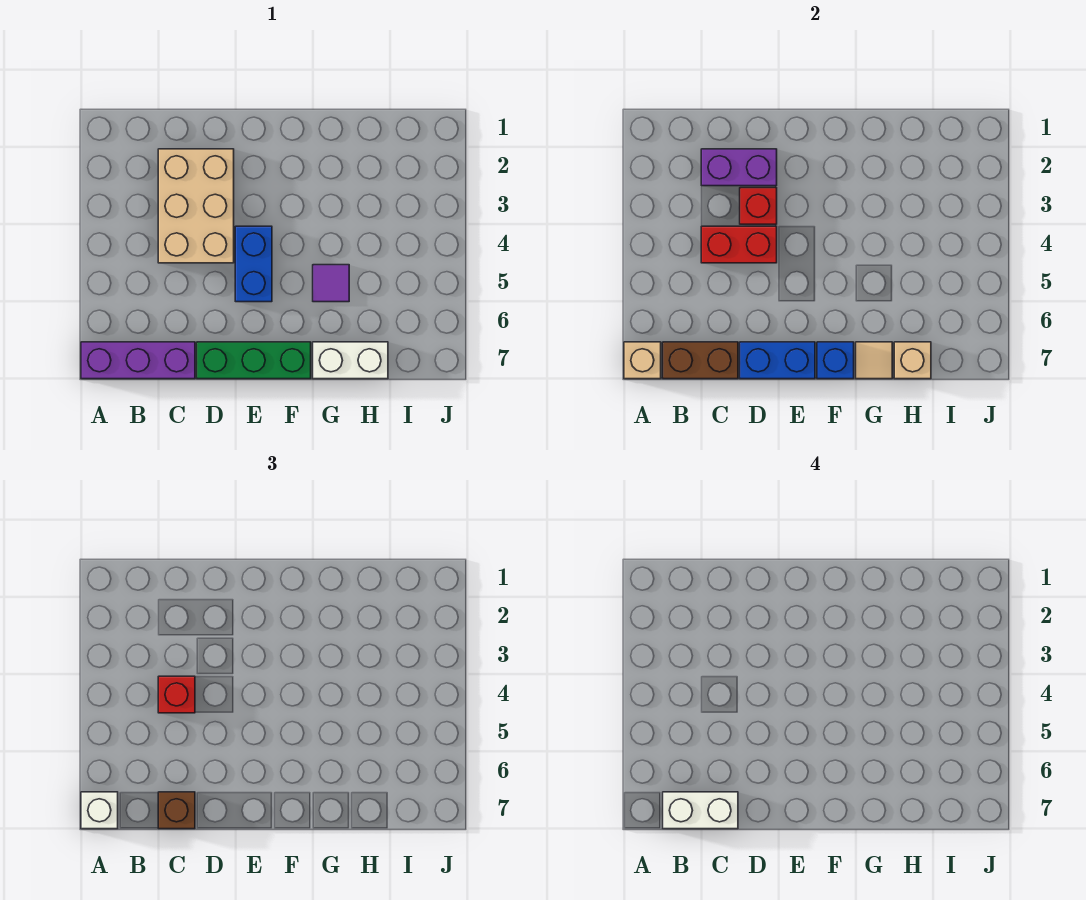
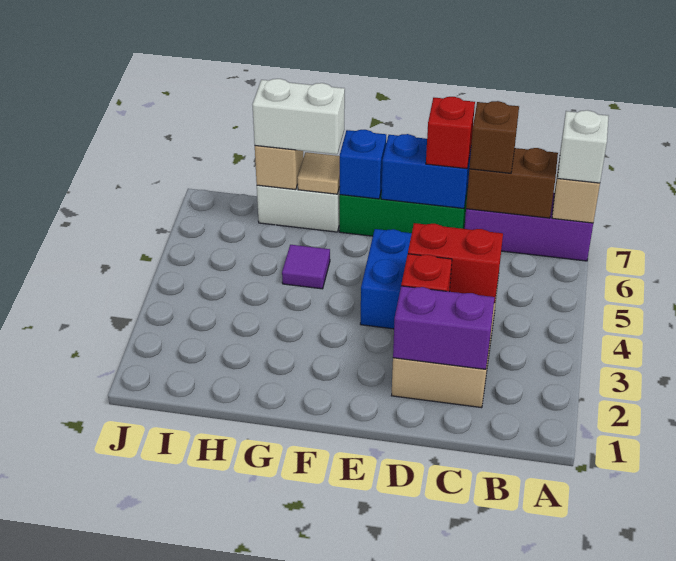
white brick B7:C7 level 4 -> white brick G7:H7 level 3
red brick C4 level 3 -> red brick D7 level 3

